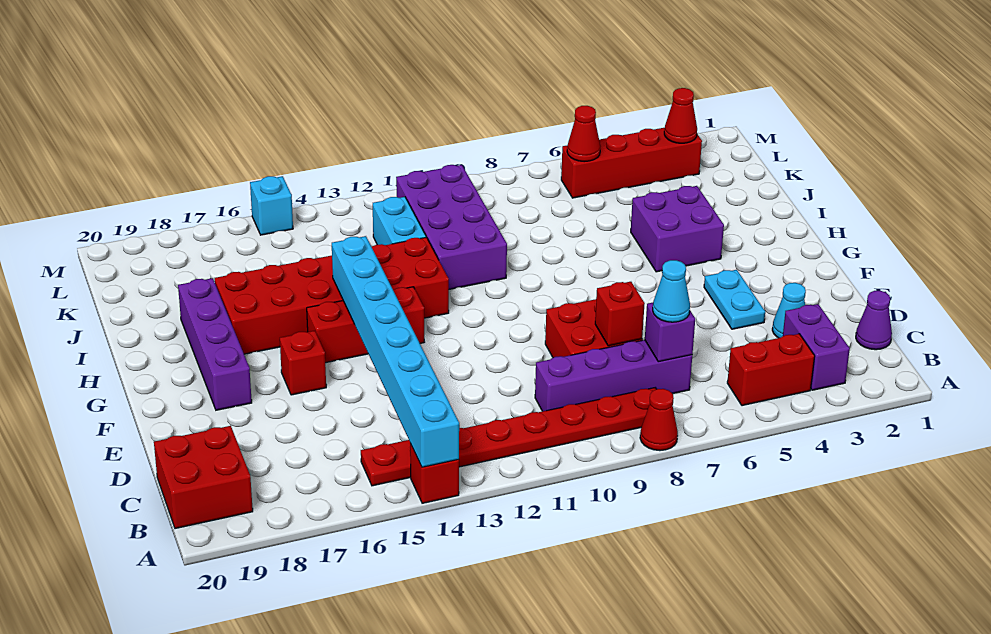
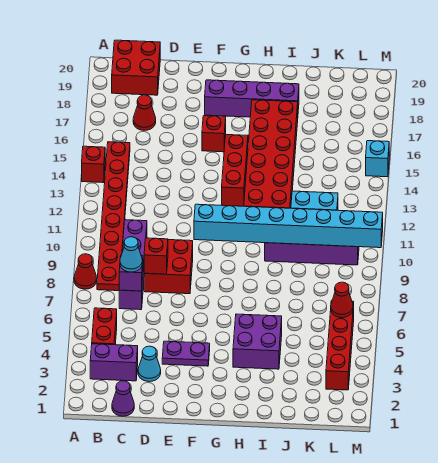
cyan brick A14:H14 level 2 -> cyan brick F10:M10 level 2
cyan plate E4:F4 level 1 -> purple plate E4:F4 level 1
red cone L3 level 2 -> red cone C17 level 1

